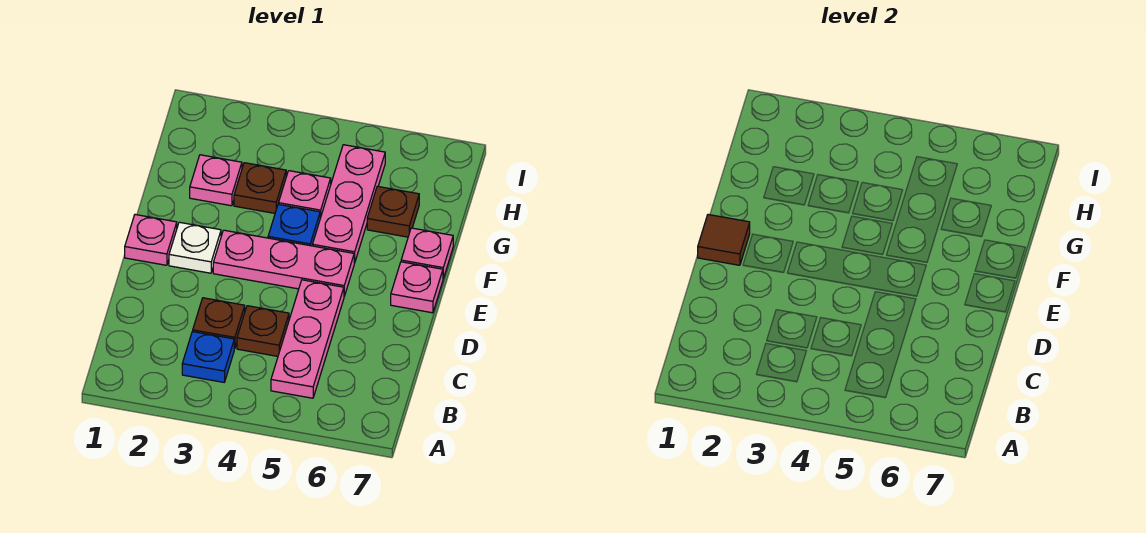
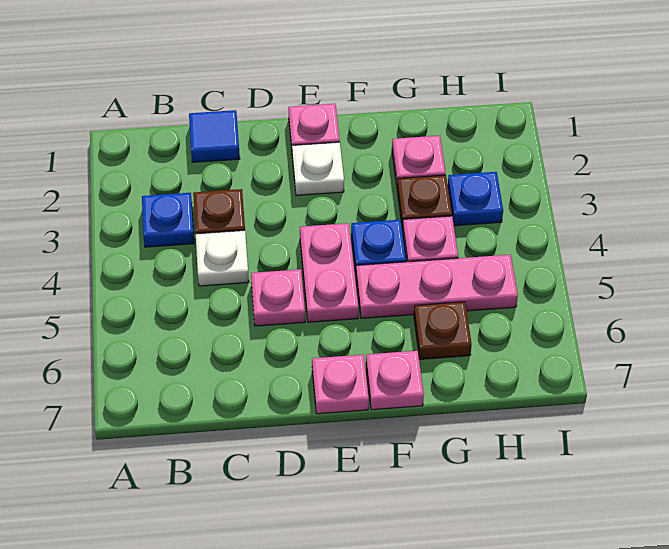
pink plate B5:D5 level 1 -> pink plate D5 level 1
none -> blue tile C1 level 1
brown plate C4 level 1 -> white plate C4 level 1
brown tile E1 level 2 -> none
pink plate E3:E5 level 1 -> pink plate E4:E5 level 1
none -> blue plate H3 level 1

